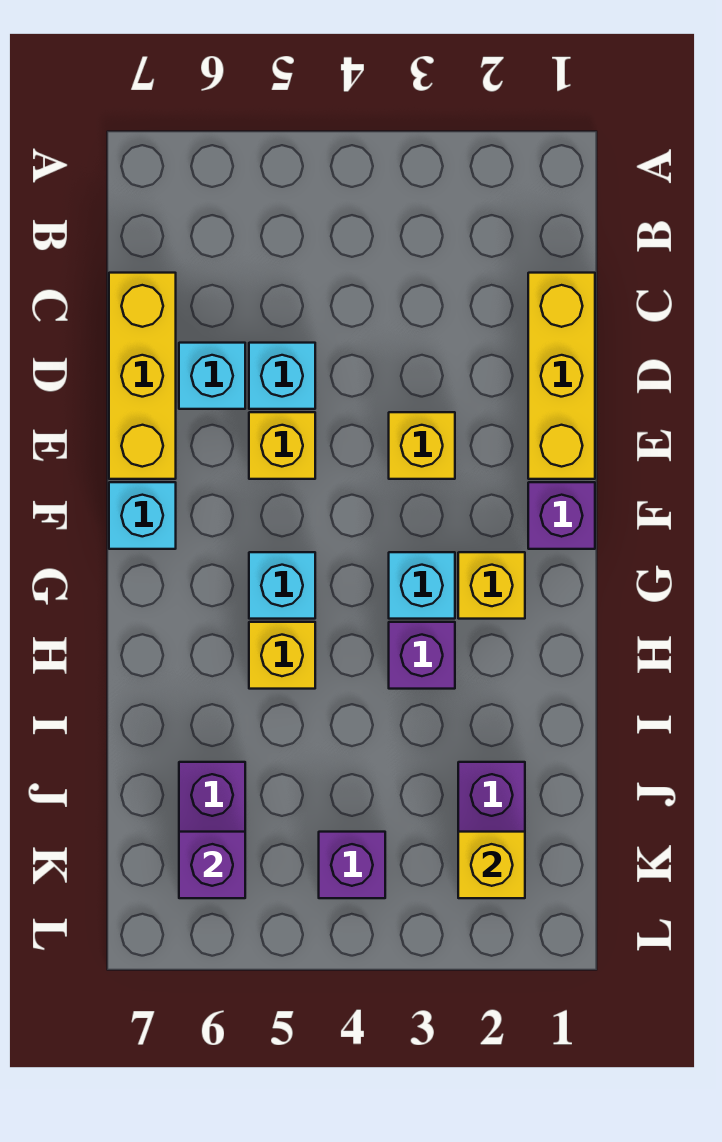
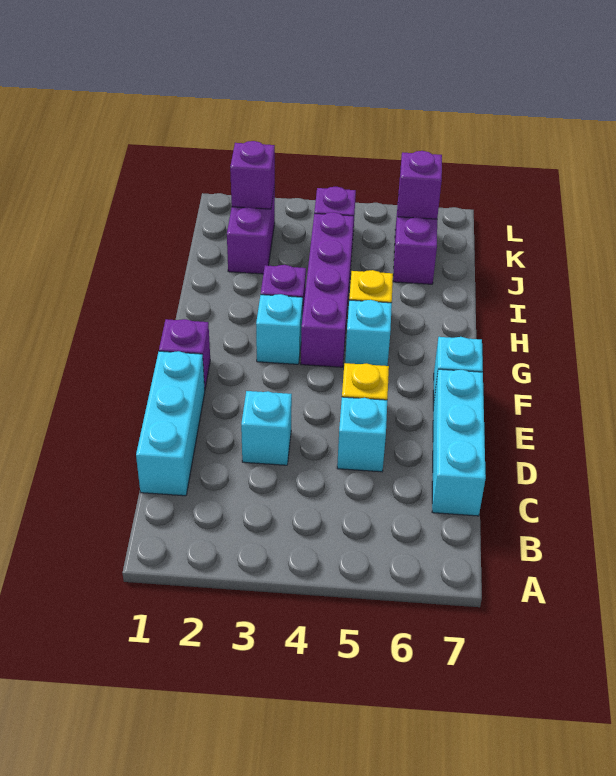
yellow brick C1:E1 level 1 -> cyan brick C1:E1 level 1
yellow brick C7:E7 level 1 -> cyan brick C7:E7 level 1
cyan brick D6 level 1 -> cyan brick D3 level 1
yellow brick E3 level 1 -> none
yellow brick G2 level 1 -> none
none -> purple brick G4:J4 level 1
yellow brick K2 level 2 -> purple brick K2 level 2

